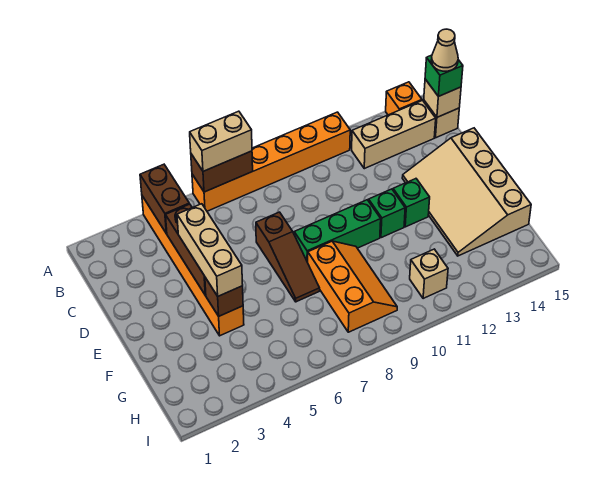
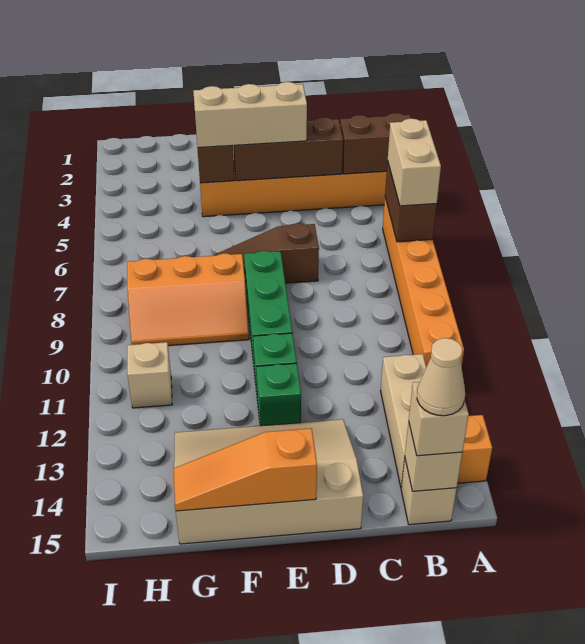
green brick B15 level 3 -> tan brick B15 level 3
none -> orange slope E15:G15 level 2 top E

